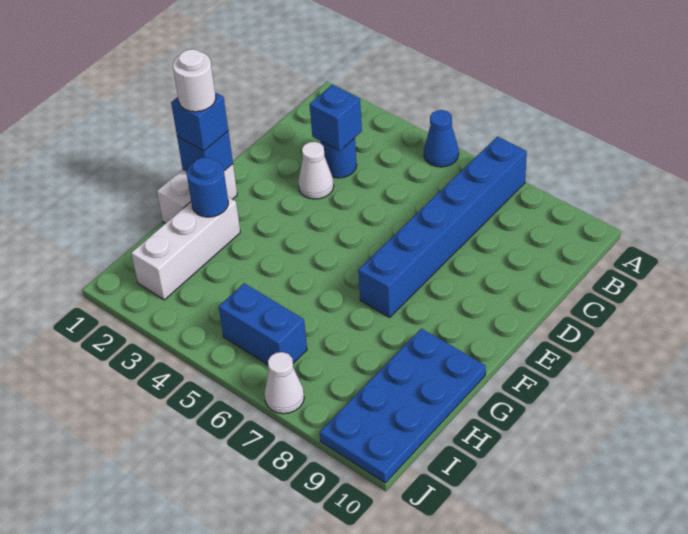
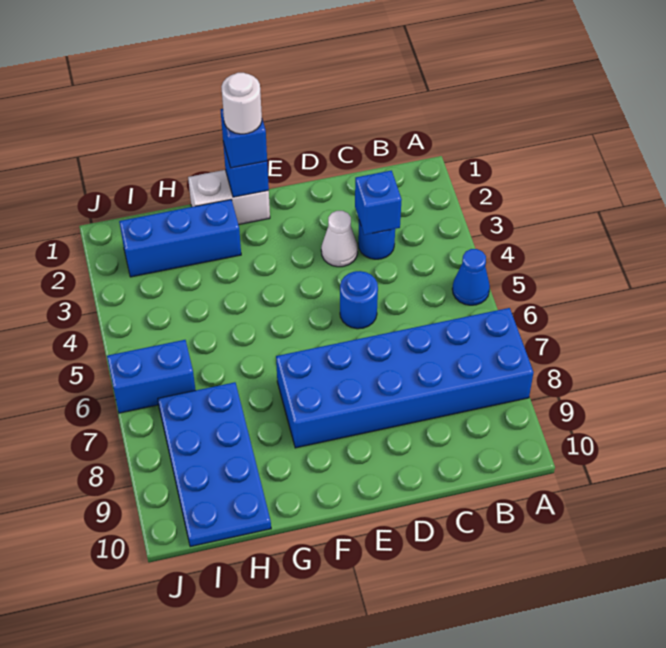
blue brick A7:F7 level 1 -> blue brick A7:F8 level 1
white brick G2:I2 level 1 -> blue brick G2:I2 level 1
blue round brick G2 level 2 -> blue round brick D5 level 1
blue plate G9:J10 level 1 -> blue plate H7:I10 level 1
blue brick I5:I6 level 1 -> blue brick I6:J6 level 1
white cone J7 level 1 -> none

